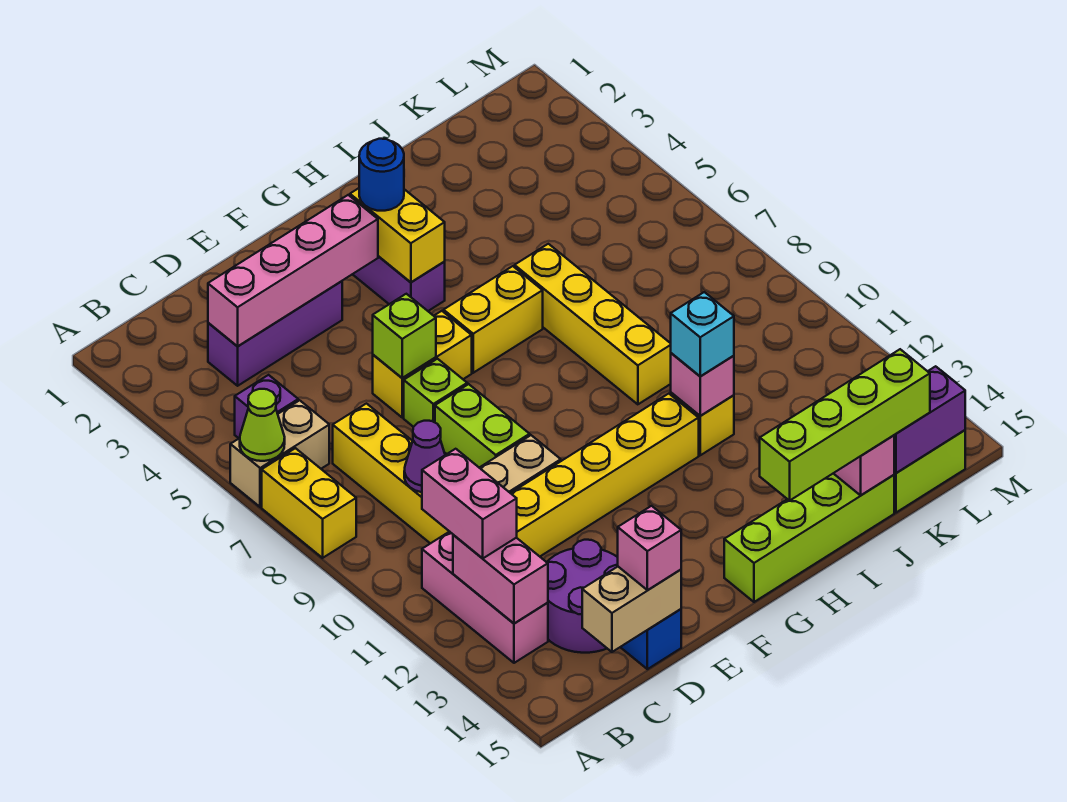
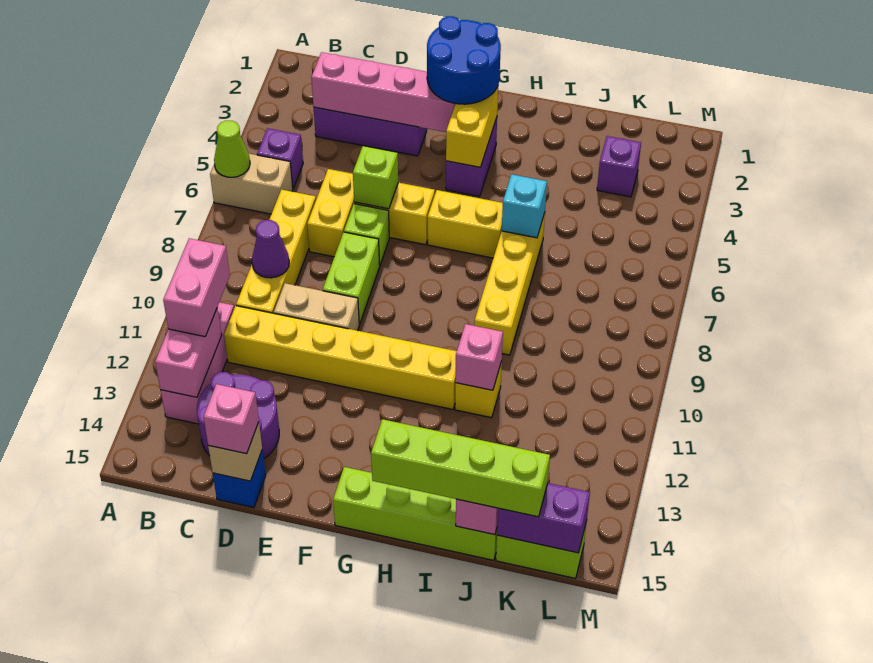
yellow brick A7:A8 level 1 -> yellow brick D6:D7 level 1
tan brick C15:D15 level 2 -> tan brick D15 level 2
blue round brick G3 level 3 -> blue round brick F2:G3 level 3
cyan brick I11 level 3 -> cyan brick I6 level 2
none -> purple brick K3 level 1

